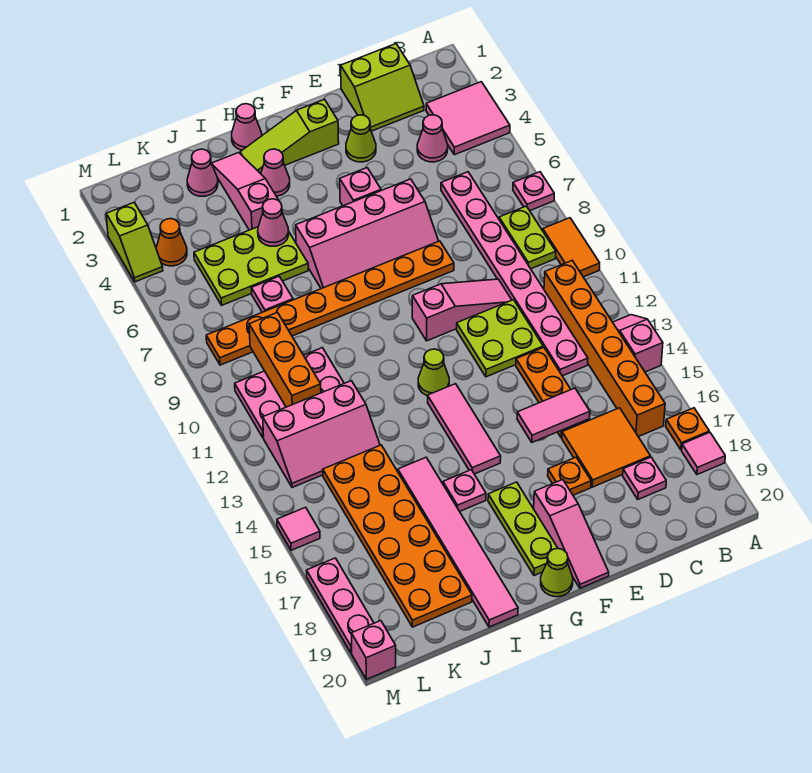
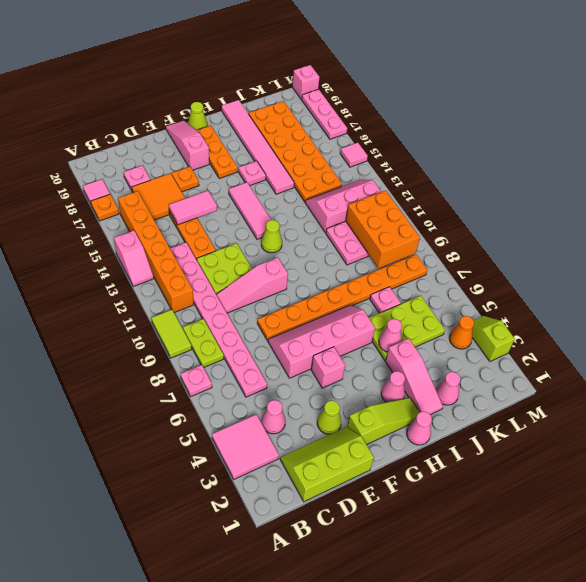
orange tile A9:A10 level 1 -> lime tile A9:A10 level 1
lime slope C1:D2 level 1 top 1 -> lime slope C1:E2 level 1 top 1
lime plate G17:G19 level 1 -> orange plate G17:G19 level 1
orange brick K9:K11 level 2 -> orange brick K9:L11 level 2

